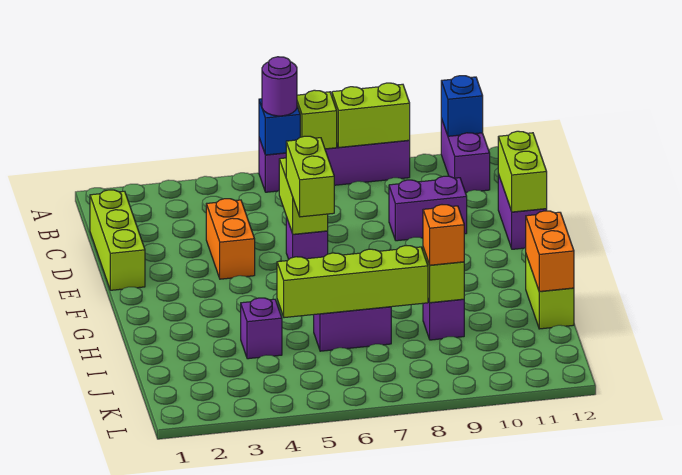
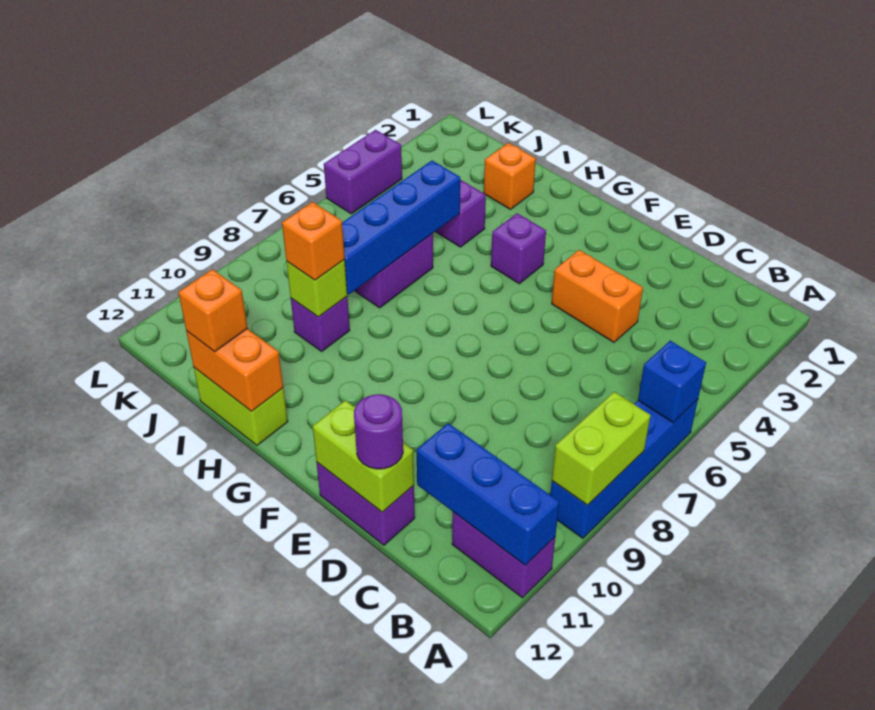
purple brick A6:A9 level 1 -> blue brick A6:A9 level 1
purple round brick A6 level 3 -> purple round brick D12 level 3
lime brick A7 level 2 -> none
blue brick A11 level 2 -> blue brick A11:C11 level 2
lime brick C1:E1 level 1 -> none
lime brick D6:E6 level 2 -> none
purple brick D9:D10 level 1 -> purple brick L4:L5 level 1
purple brick E6 level 1 -> purple brick G4 level 1
lime brick E6:F6 level 3 -> none
none -> orange brick I2 level 1
lime brick I5:I8 level 2 -> blue brick I5:I8 level 2
none -> orange brick I12 level 3

